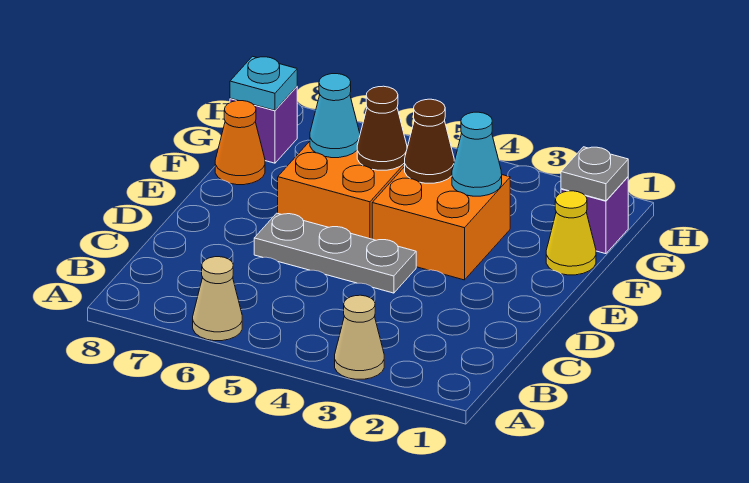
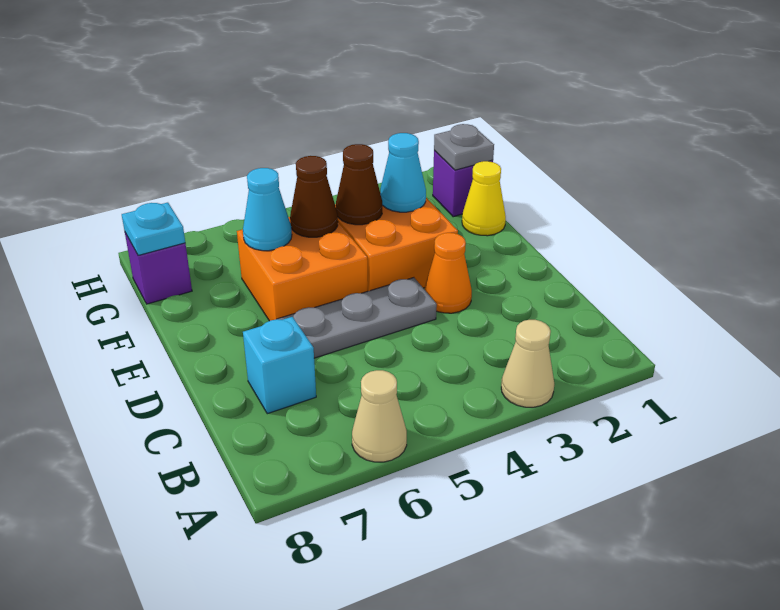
none -> cyan brick C7 level 1
orange cone F8 level 1 -> orange cone D3 level 1

